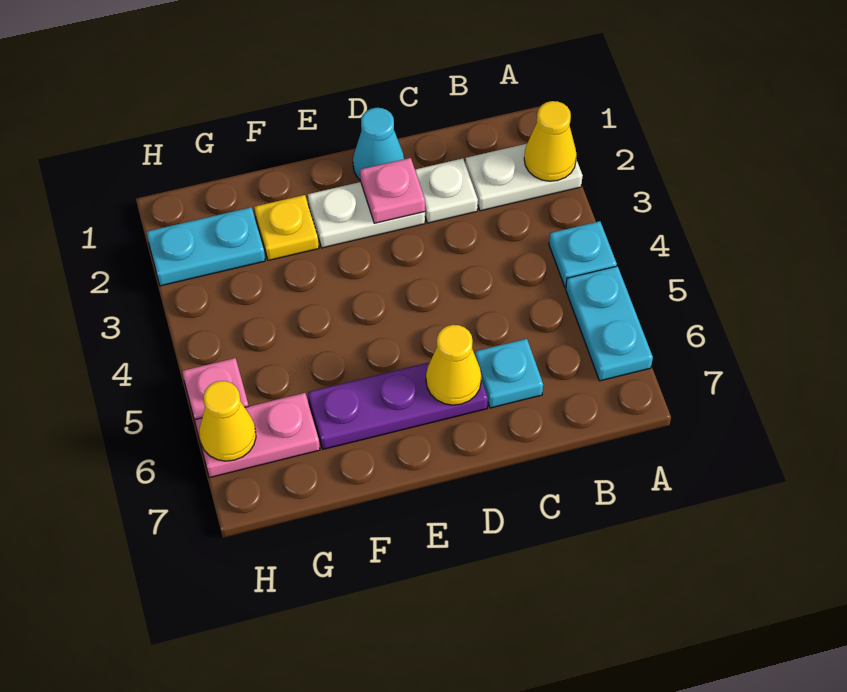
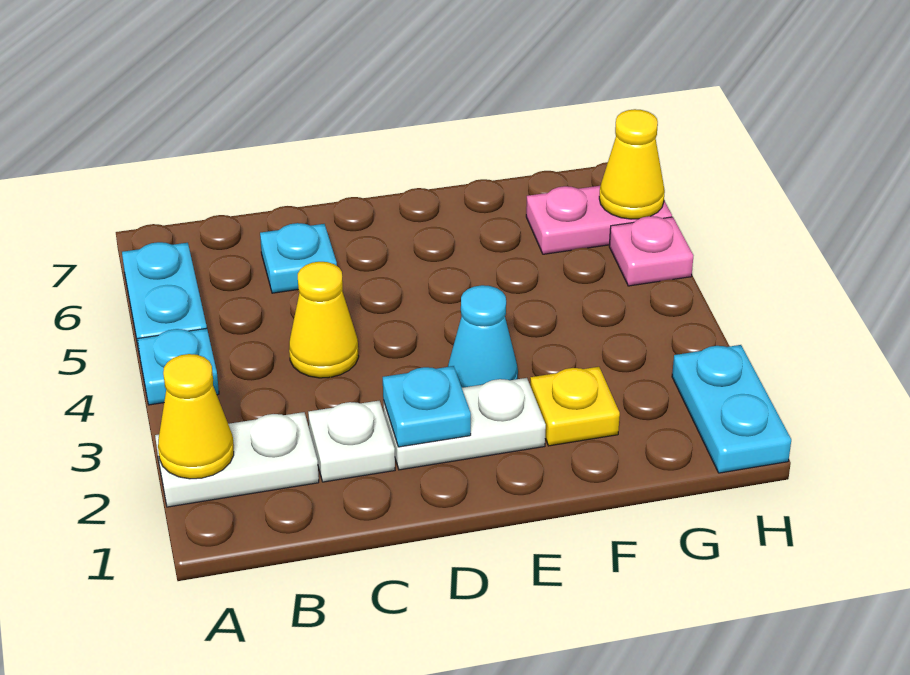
cyan cone D1 level 1 -> cyan cone E3 level 1
pink plate D2 level 2 -> cyan plate D2 level 2
purple plate D6:F6 level 1 -> none
yellow cone D6 level 2 -> yellow cone C4 level 1
cyan plate G2:H2 level 1 -> cyan plate H1:H2 level 1

